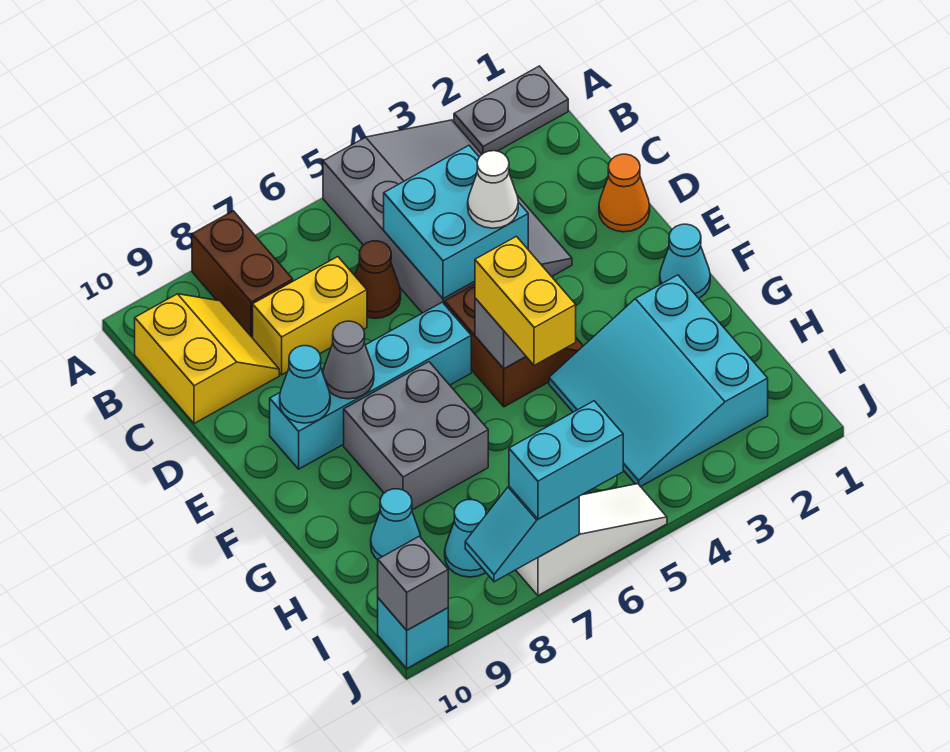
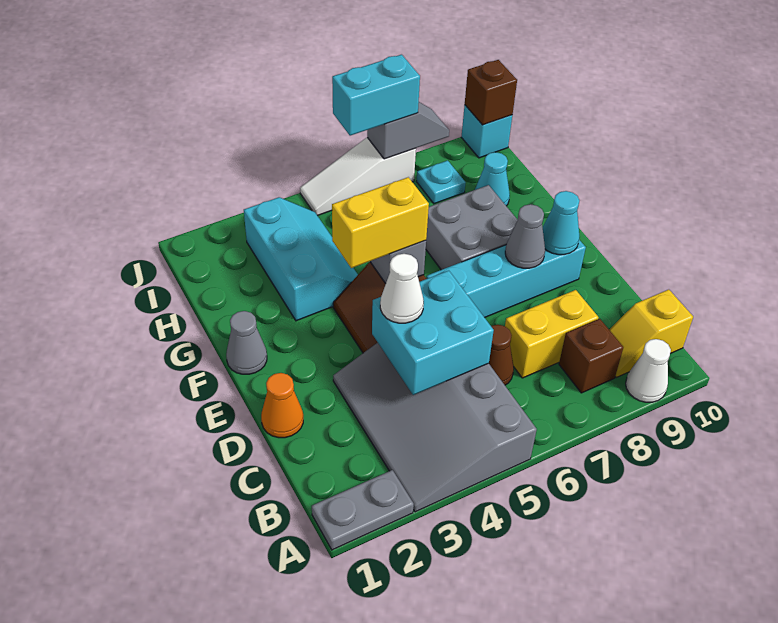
brown brick A8:B8 level 1 -> brown brick B8 level 1
none -> white cone A9 level 1
yellow slope B9:C10 level 1 top 10 -> yellow slope B9:B10 level 1 top 10
cyan cone F1 level 1 -> grey cone F1 level 1
yellow brick F5:G5 level 3 -> yellow brick F4:F5 level 3
cyan slope G2:I4 level 1 top 2 -> cyan slope G3:I4 level 1 top 3
cyan cone I8 level 1 -> cyan plate I8 level 1
cyan slope J7:J8 level 2 top 7 -> grey slope J7:J8 level 2 top 7
grey brick J10 level 2 -> brown brick J10 level 2

